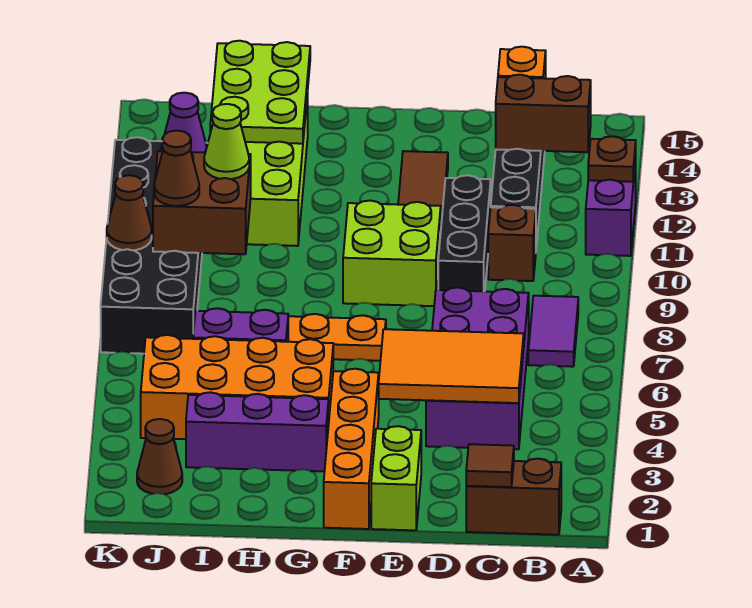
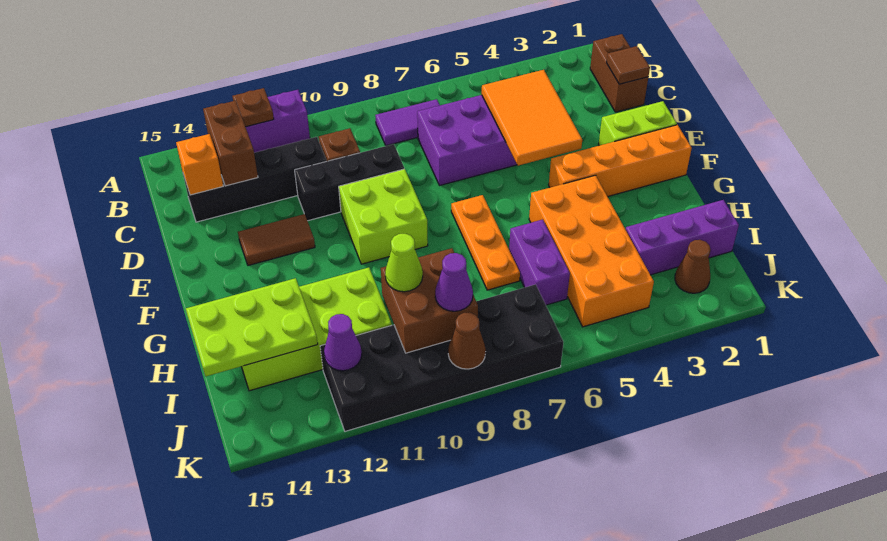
purple brick G3:I3 level 1 -> purple brick I1:I3 level 1
brown cone J9 level 3 -> purple cone J9 level 3

